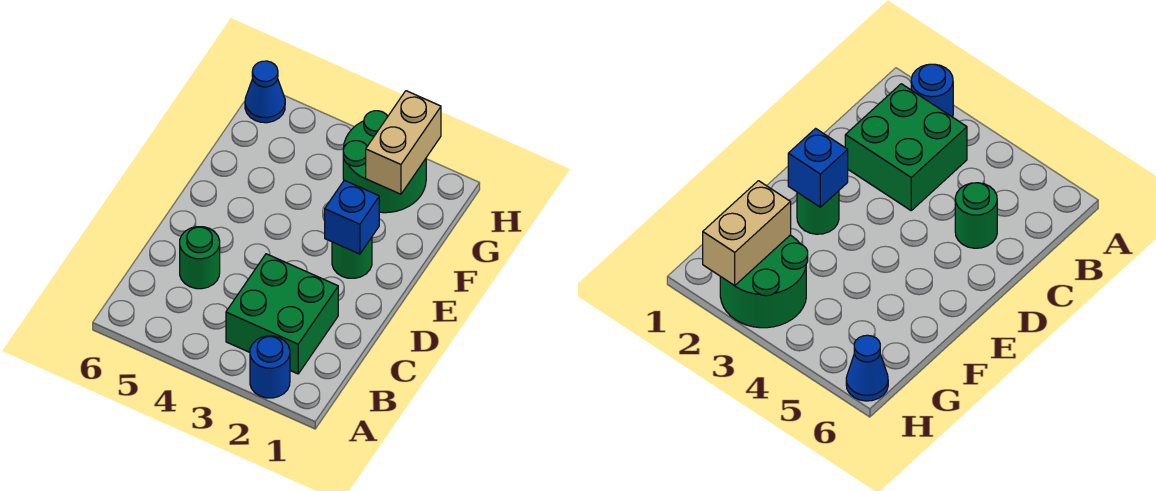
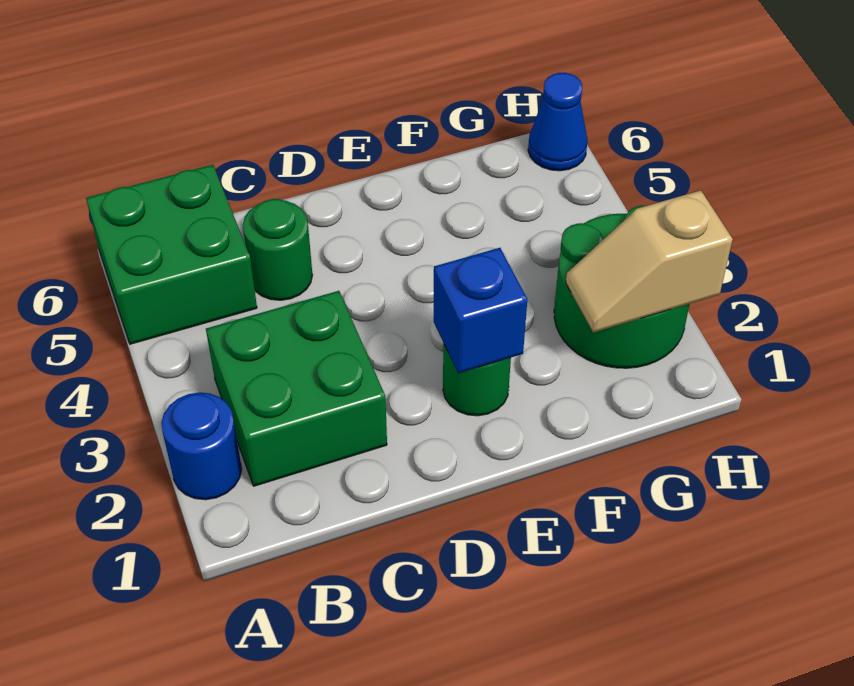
none -> green brick A5:B6 level 1
tan brick G2:H2 level 2 -> tan slope G2:H2 level 2 top H

